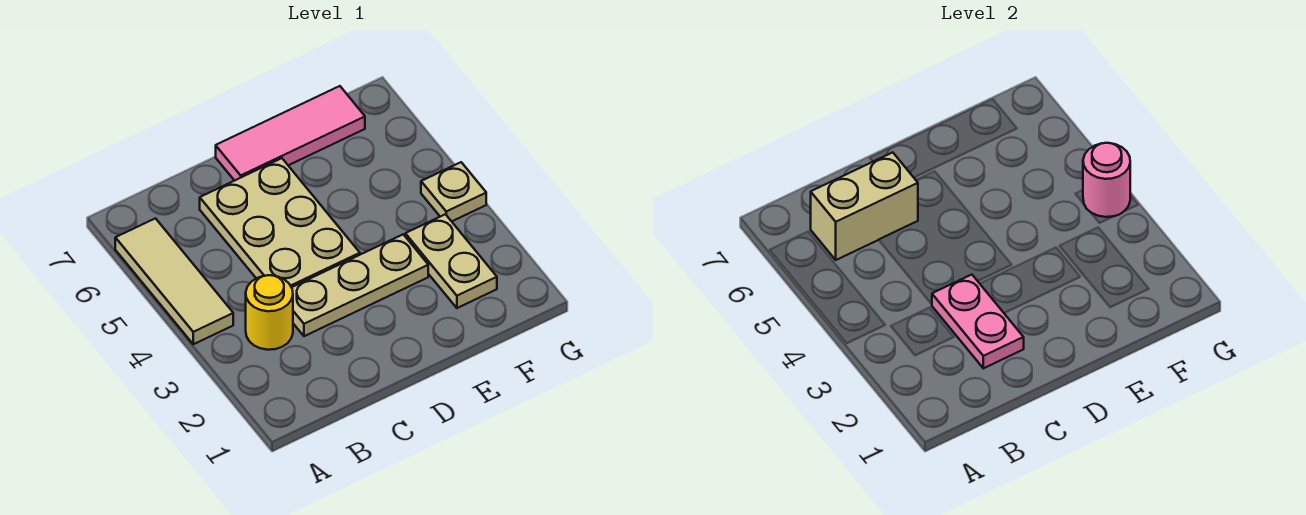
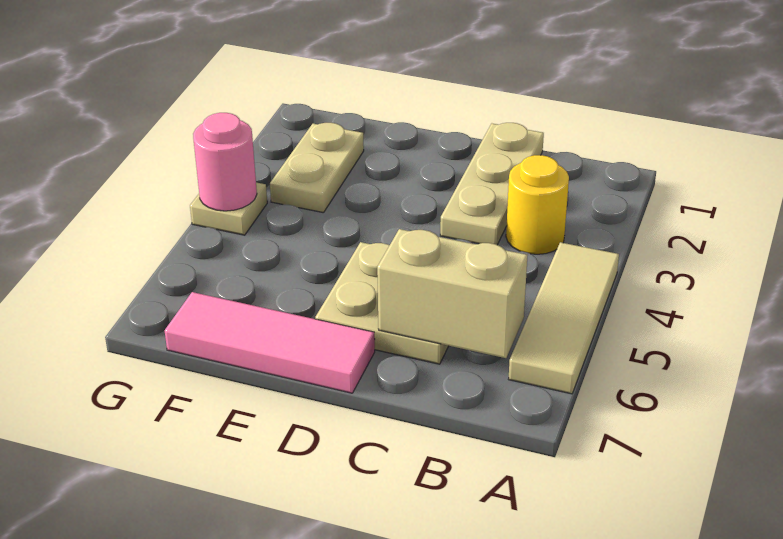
pink plate C2:C3 level 2 -> none
tan plate C3:E3 level 1 -> tan plate C1:C3 level 1
tan plate C4:D6 level 1 -> tan plate C5:D6 level 1

